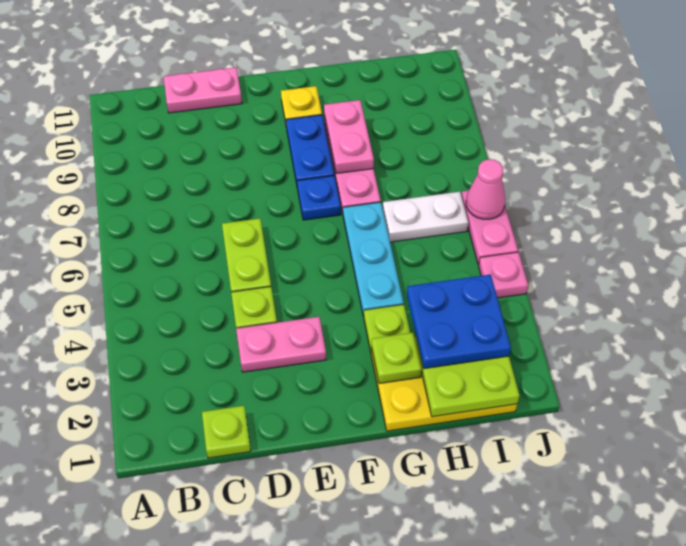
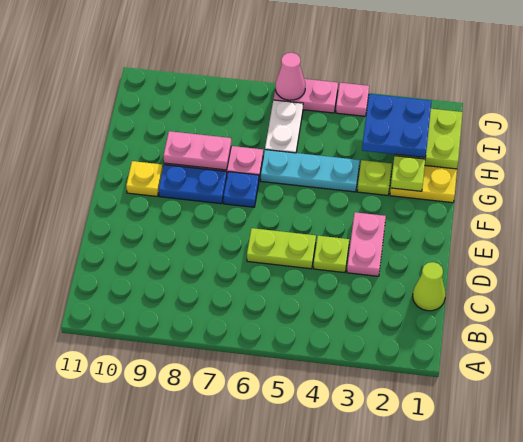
lime plate C1 level 1 -> lime cone C1 level 1
pink plate C11:D11 level 1 -> none

